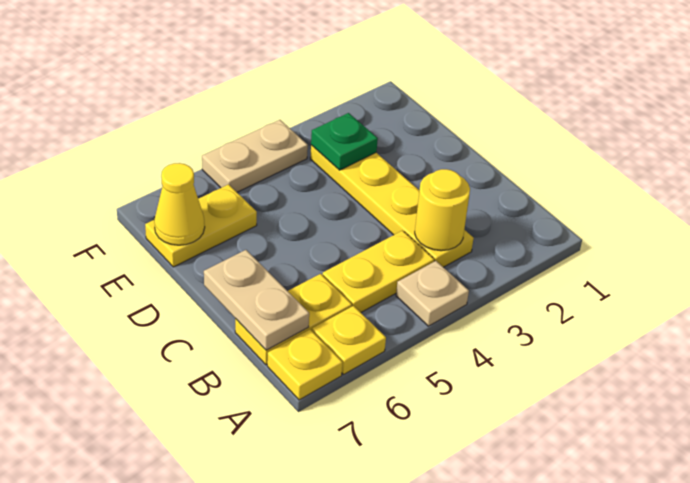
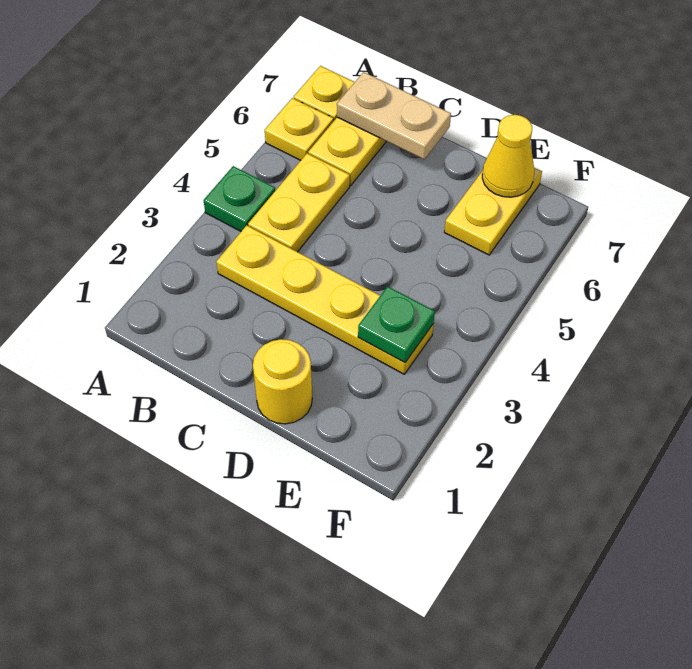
tan plate A4 level 1 -> green plate A4 level 1
yellow round brick B3 level 2 -> yellow round brick D1 level 1
tan plate F4:F5 level 1 -> none

